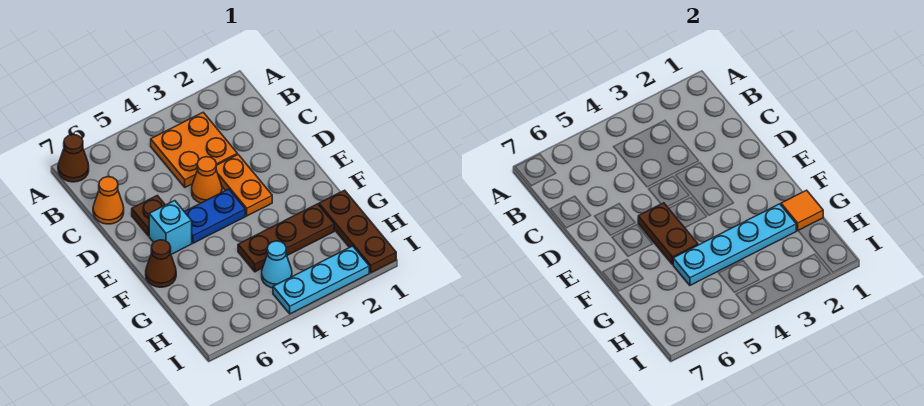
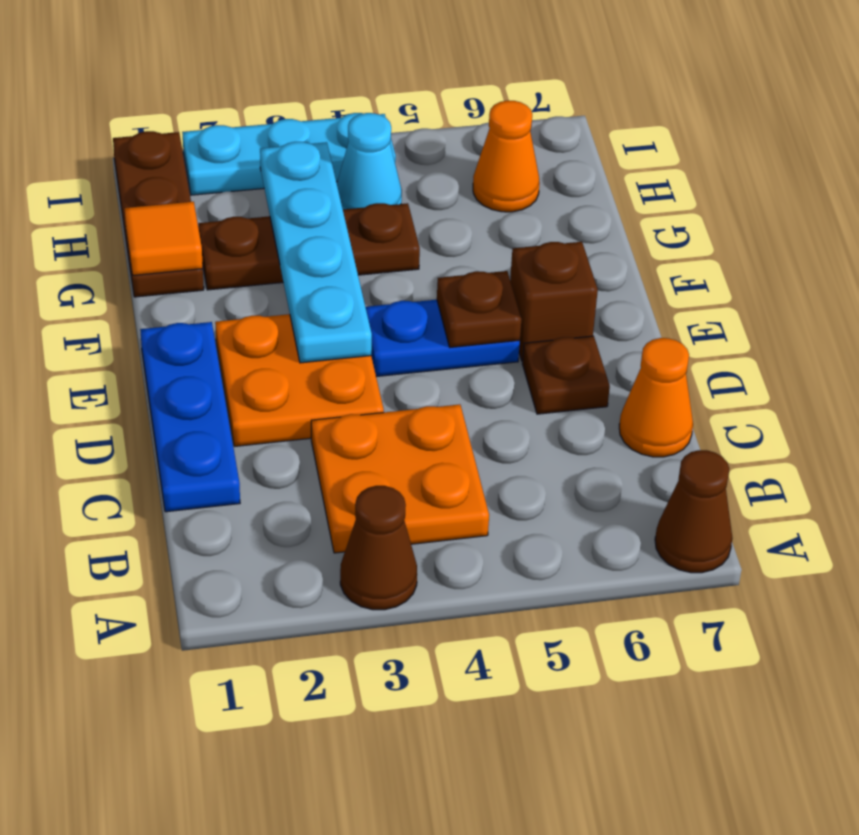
none -> blue plate C1:E1 level 1
orange plate D3:E3 level 1 -> orange plate D2:E3 level 1
orange cone D4 level 1 -> orange cone H6 level 1
brown plate E5:F5 level 2 -> brown plate E5 level 2
cyan brick E6 level 1 -> brown brick E6 level 1
brown cone F7 level 1 -> brown cone A3 level 1
cyan plate G2:G5 level 2 -> cyan plate E3:H3 level 2

